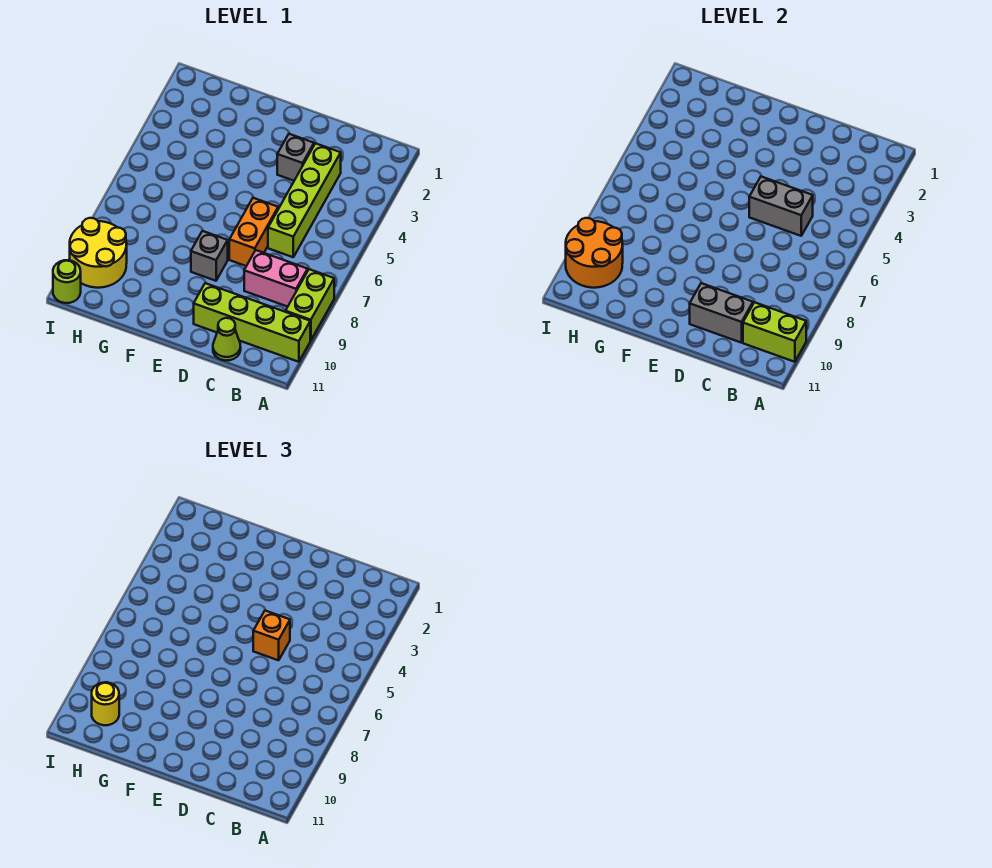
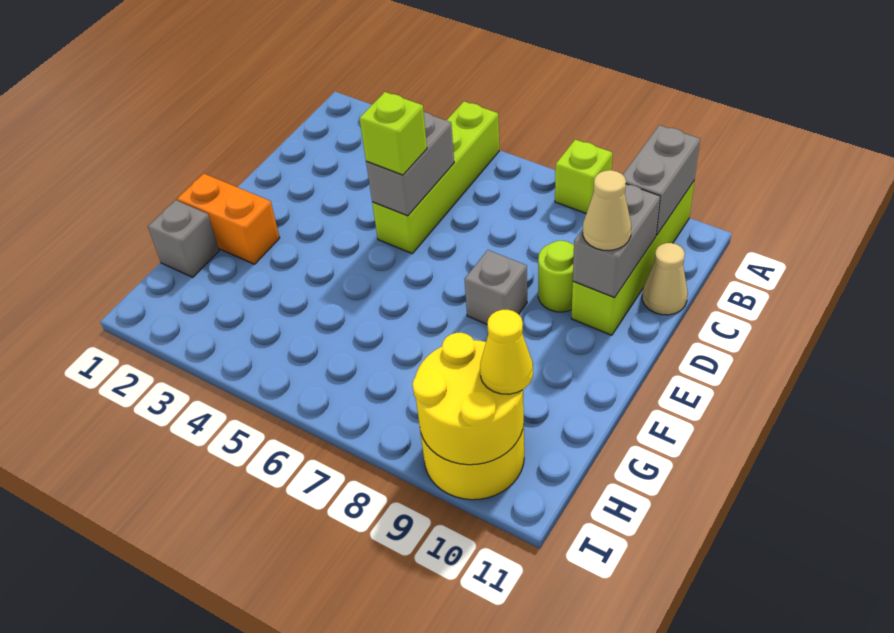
lime brick A8:A9 level 1 -> lime brick A8 level 1
lime brick A10:B10 level 2 -> grey brick A10:B10 level 2
pink brick B8:C8 level 1 -> none
lime brick C3:C6 level 1 -> lime brick A5:D5 level 1
lime cone C11 level 1 -> tan cone C11 level 1
grey brick D3 level 1 -> grey brick G1 level 1
orange brick D5 level 3 -> lime brick D5 level 3
orange brick D6:D7 level 1 -> orange brick F1:F2 level 1
none -> tan cone D10 level 3
orange round brick H9:I10 level 2 -> yellow round brick H9:I10 level 2
yellow round brick H10 level 3 -> yellow cone H10 level 3
lime round brick I11 level 1 -> lime round brick D9 level 1

